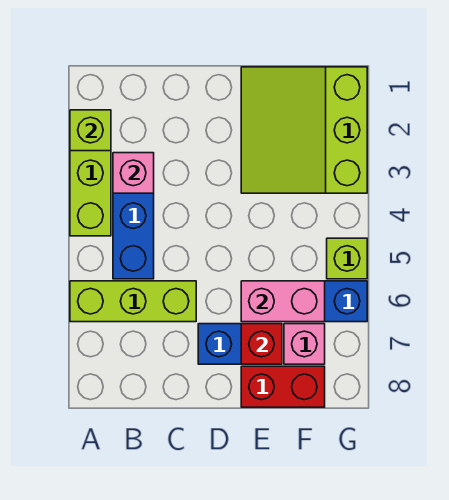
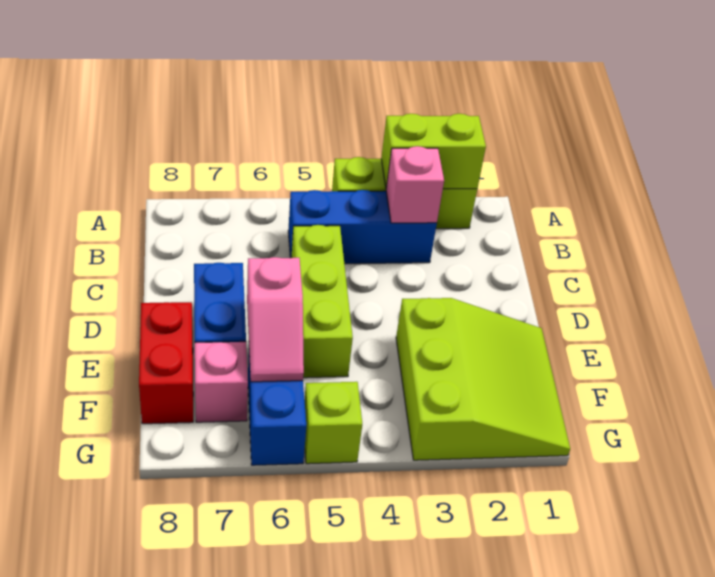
lime brick A2 level 2 -> lime brick A2:A3 level 2
lime brick A6:C6 level 1 -> lime brick C5:E5 level 1
lime slope E1:G3 level 1 top G -> lime slope E1:G3 level 1 top 3
pink brick E6:F6 level 2 -> pink slope E6:F6 level 2 top E
red brick E7 level 2 -> none

